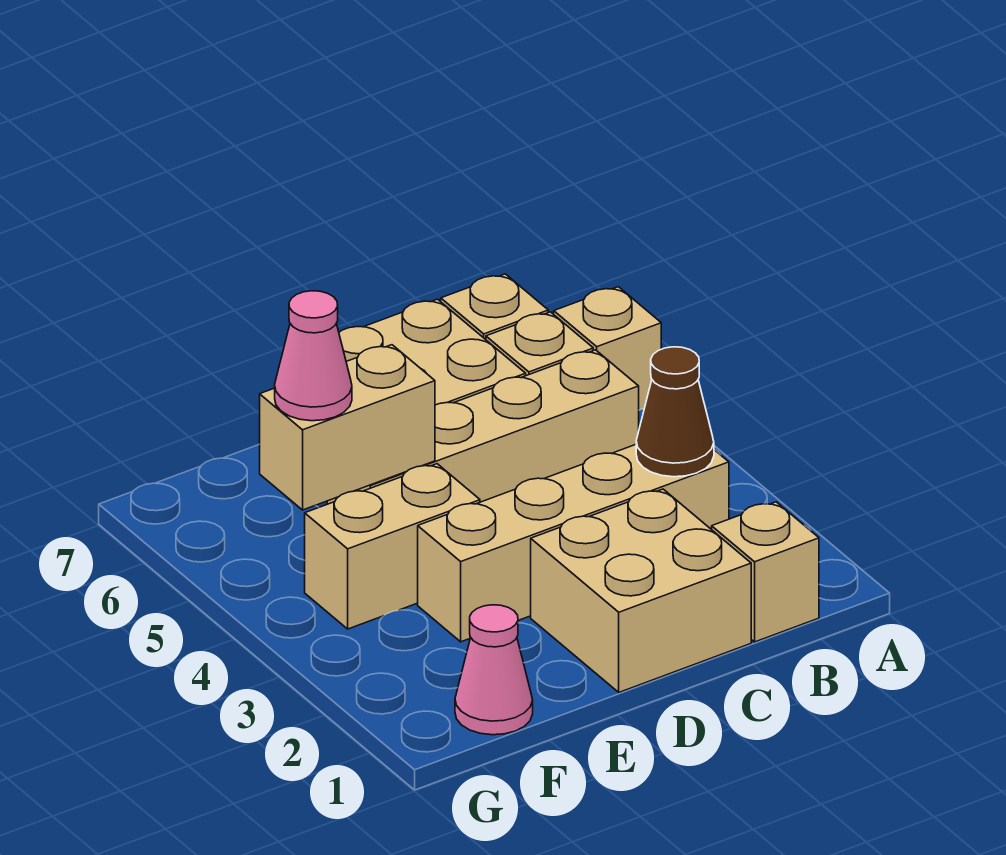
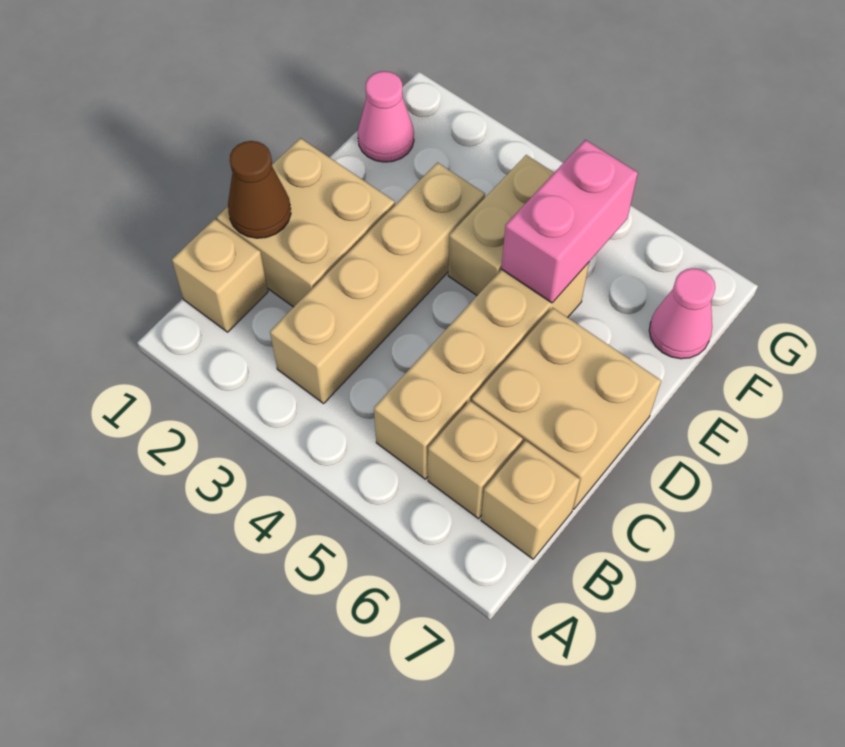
tan brick A6 level 1 -> none
brown cone B3 level 2 -> brown cone C1 level 2
tan brick E5:F5 level 2 -> pink brick E5:F5 level 2
pink cone F5 level 3 -> pink cone F7 level 1

